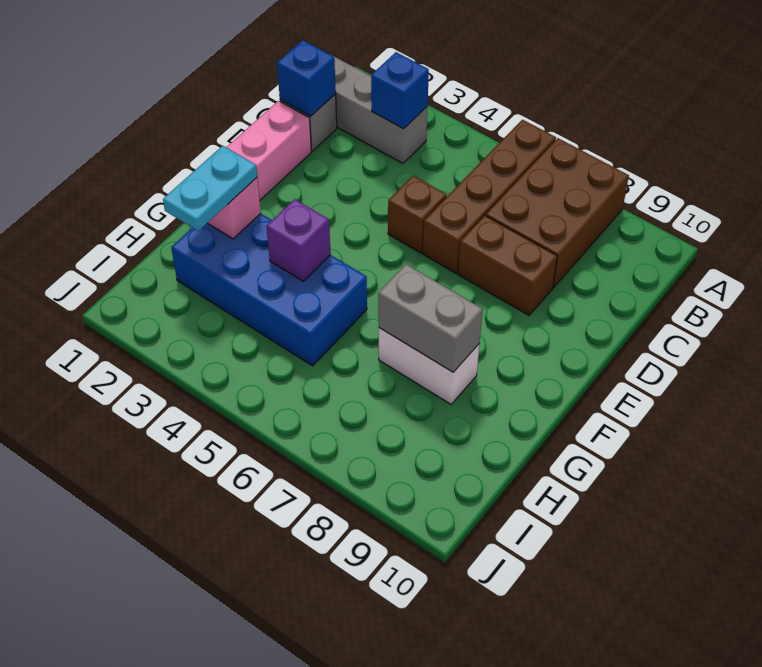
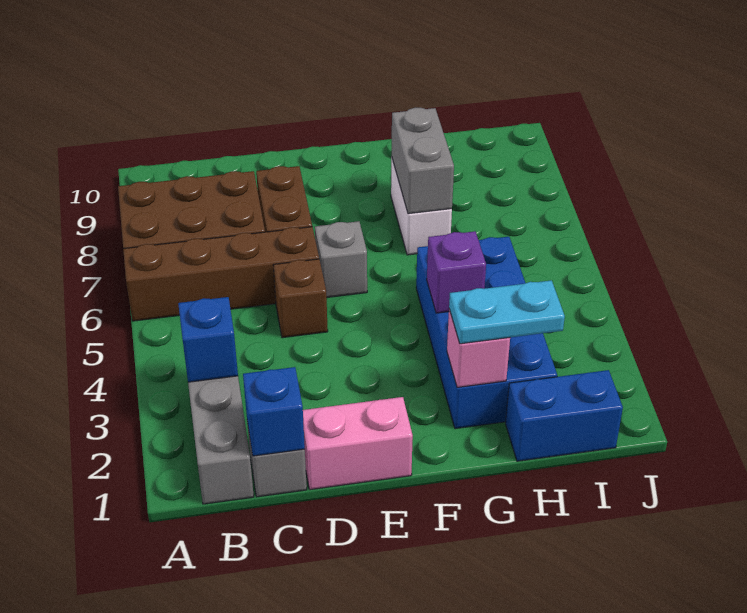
none -> grey brick E6 level 1
none -> blue brick H1:I1 level 1

